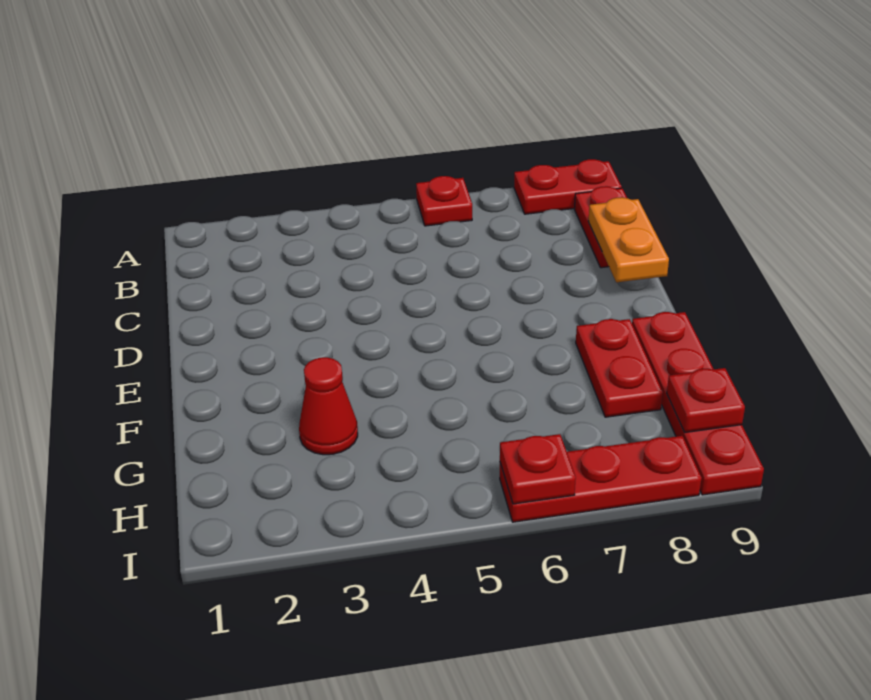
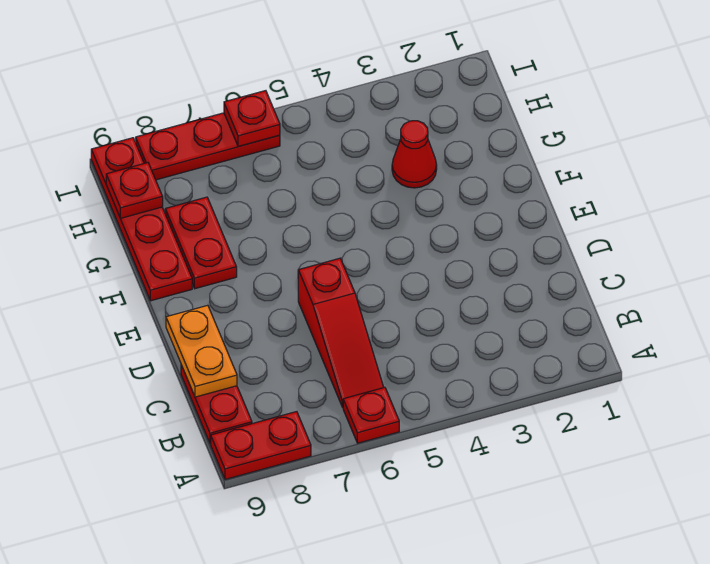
none -> red slope B6:D6 level 1 top D

